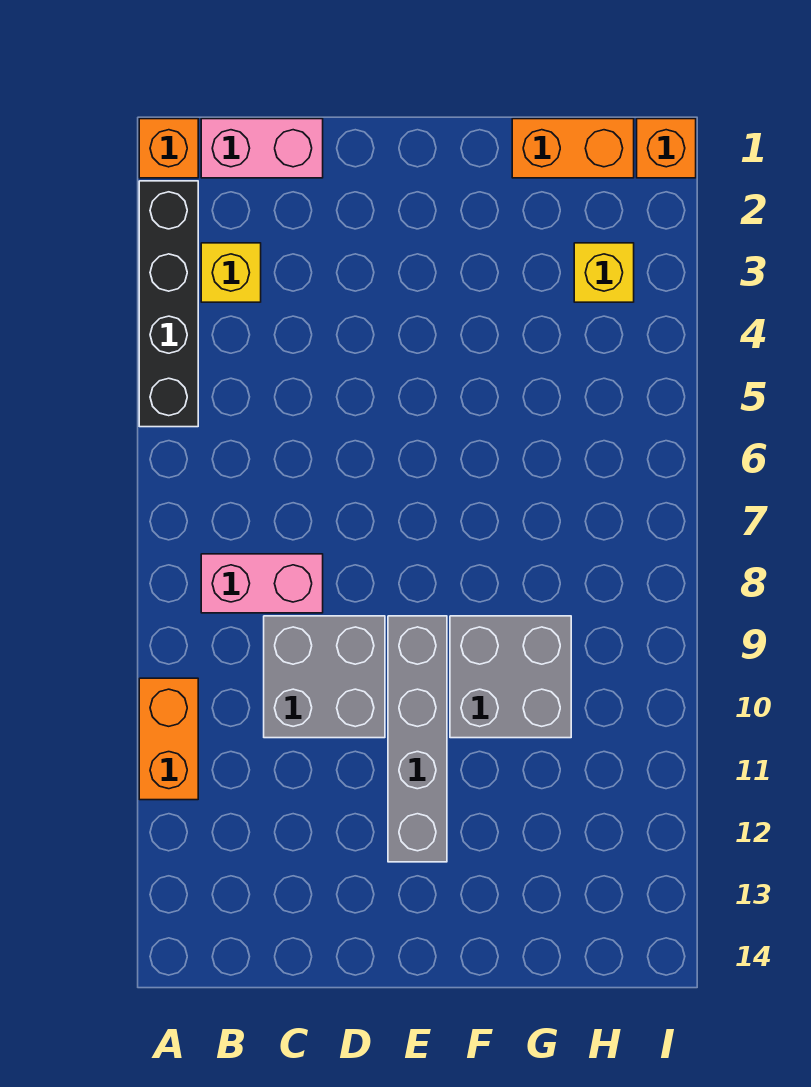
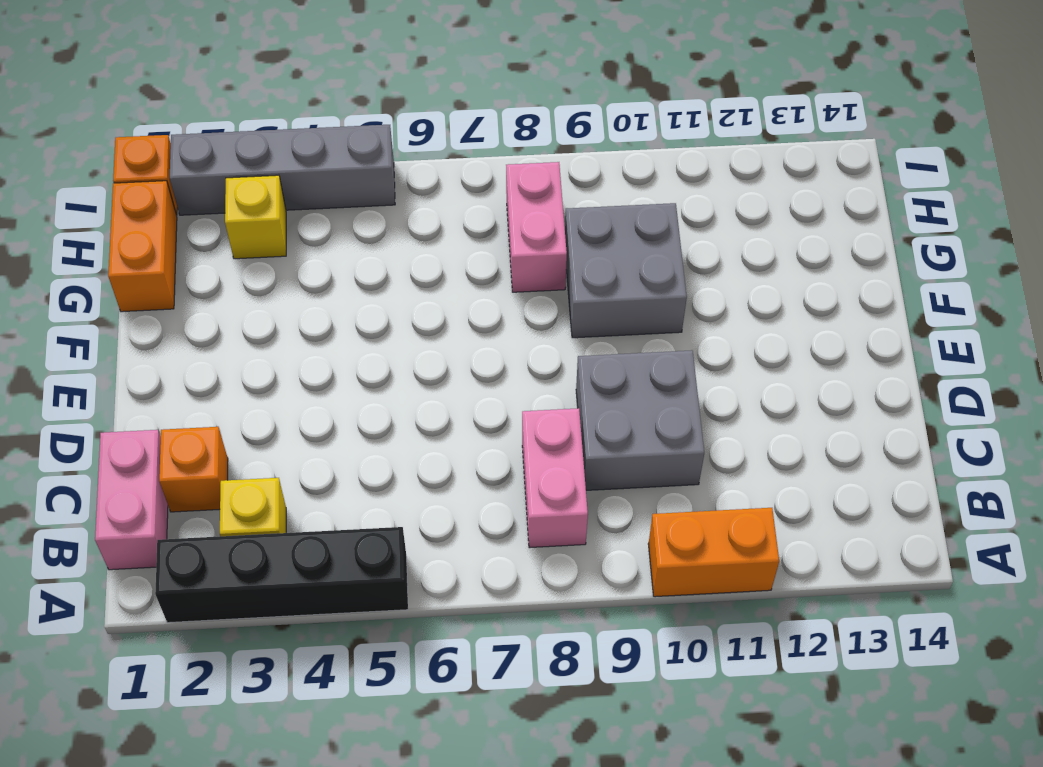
orange brick A1 level 1 -> orange brick C2 level 1
grey brick E9:E12 level 1 -> grey brick I2:I5 level 1
none -> pink brick G8:H8 level 1

